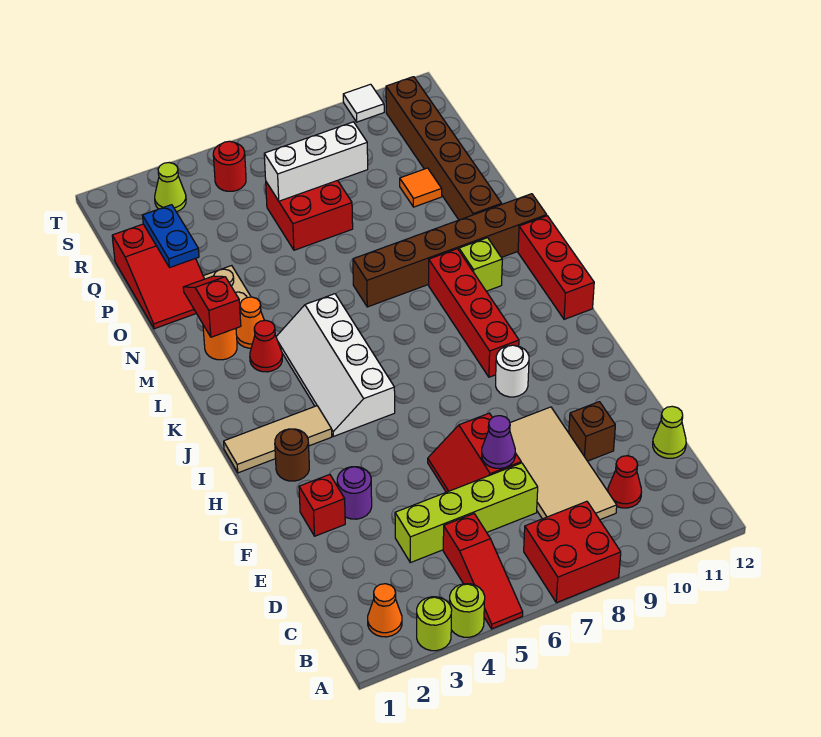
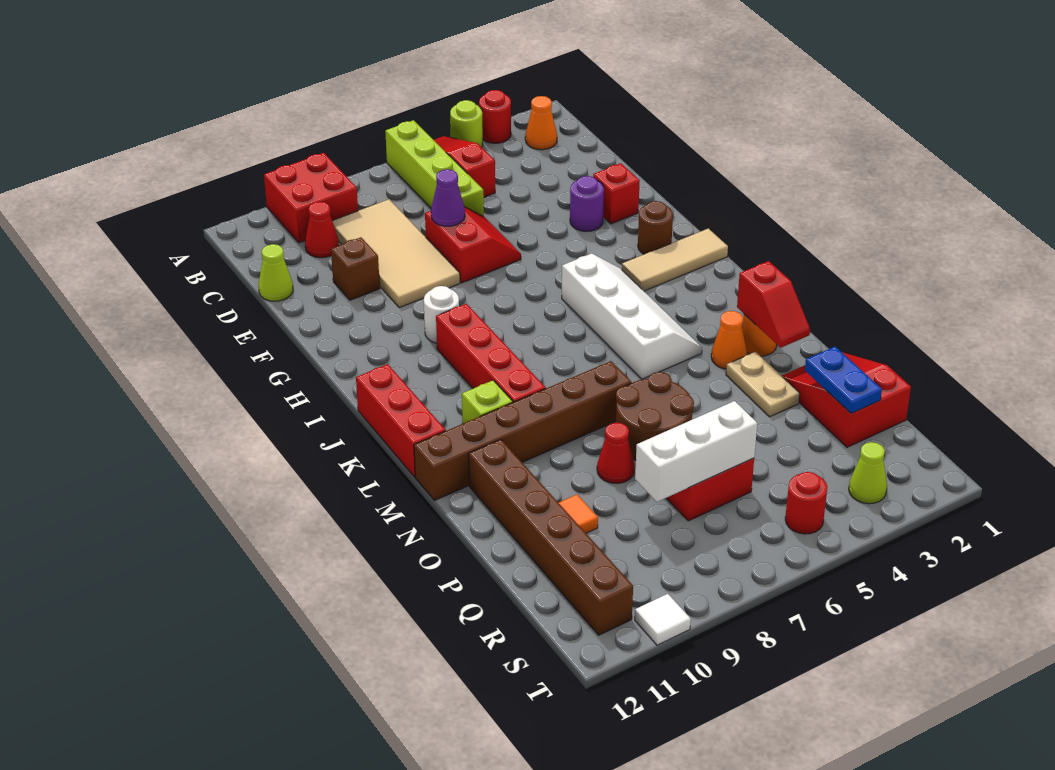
lime round brick A3 level 1 -> red round brick A3 level 1
red brick A7:B8 level 1 -> red brick A9:B10 level 1
lime brick D4:D7 level 1 -> lime brick A6:D6 level 1
red cone L3 level 1 -> red cone O8 level 1
none -> brown round brick N6:O7 level 1

